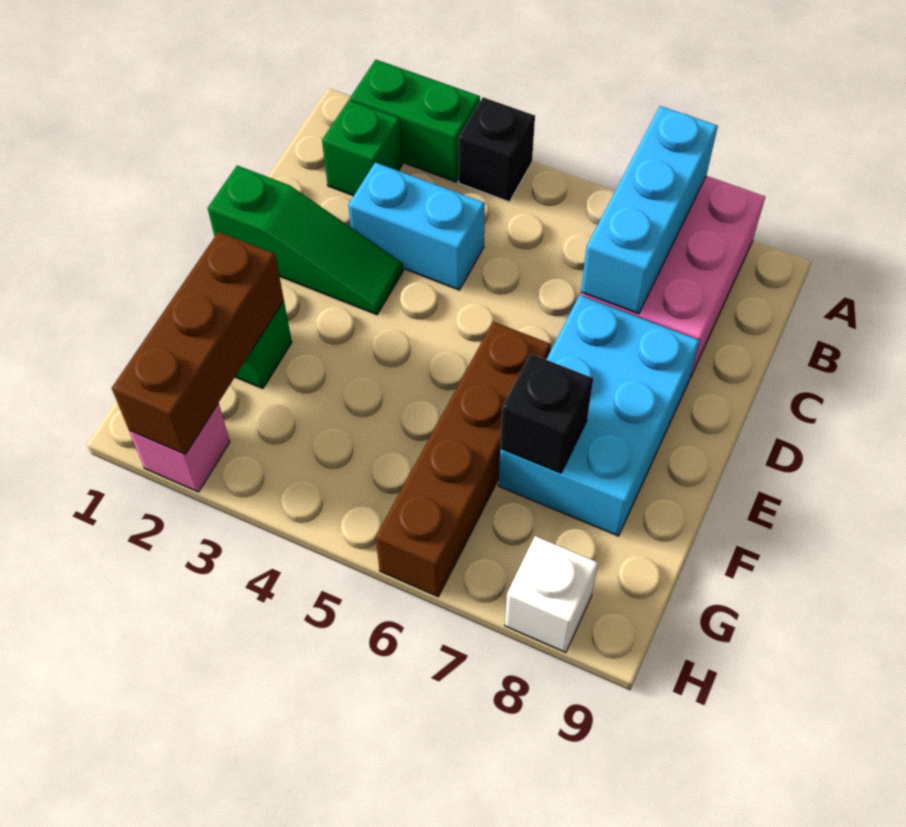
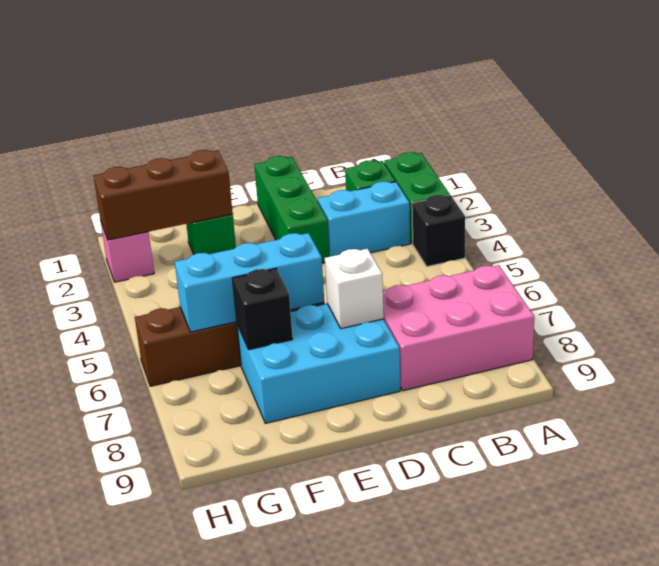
cyan brick A7:C7 level 2 -> cyan brick E6:G6 level 2
cyan brick C3:C4 level 1 -> cyan brick B3:C3 level 1
green slope D1:D3 level 1 top 1 -> green brick D1:D3 level 1
white brick H8 level 1 -> white brick D7 level 2

